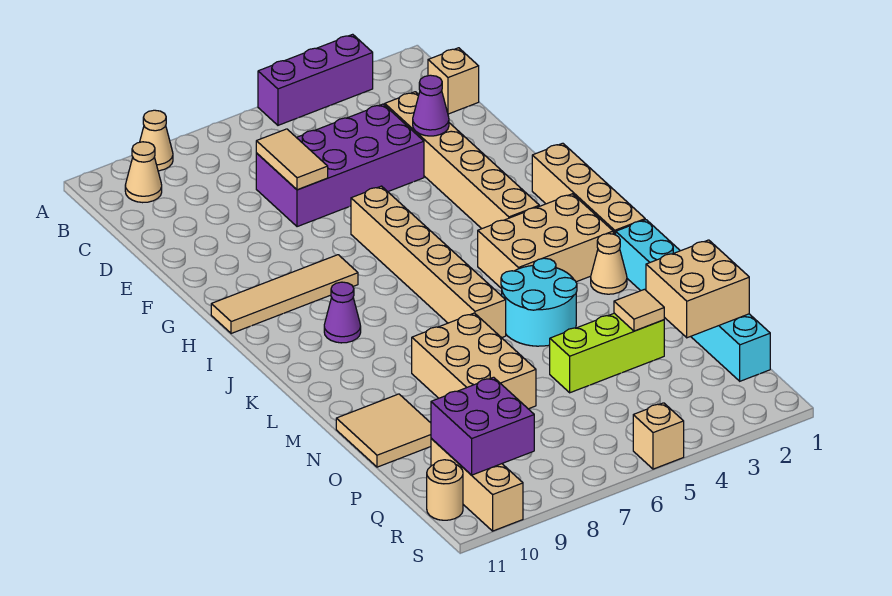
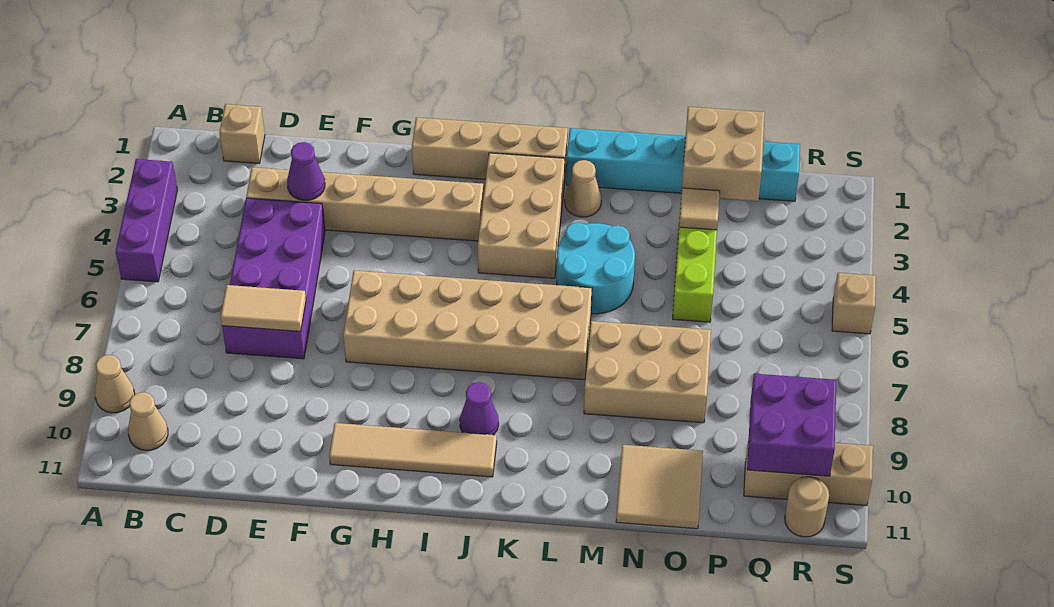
tan brick G6:L6 level 1 -> tan brick G6:L7 level 1
tan tile H8:H11 level 1 -> tan tile G10:J10 level 1

